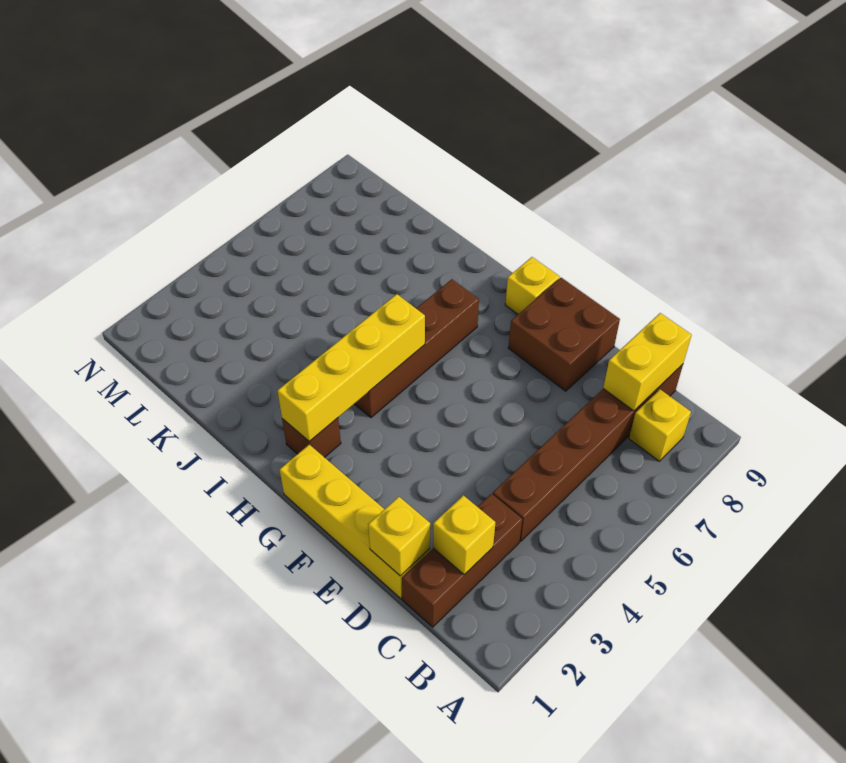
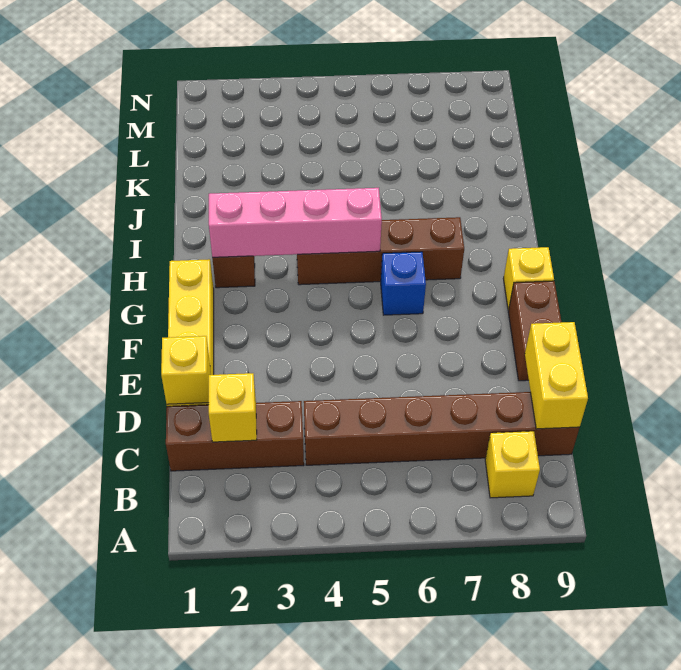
yellow brick C8:C9 level 2 -> yellow brick C9:D9 level 2
brown brick E8:F9 level 1 -> brown brick E9:F9 level 1
none -> blue brick G6 level 1
yellow brick H2:H5 level 2 -> pink brick H2:H5 level 2

